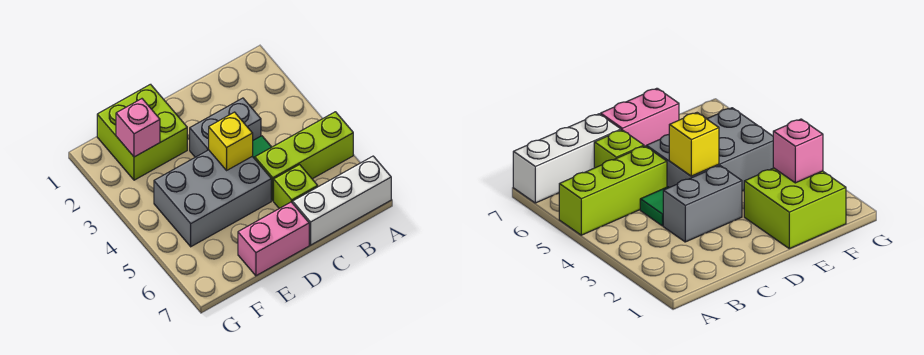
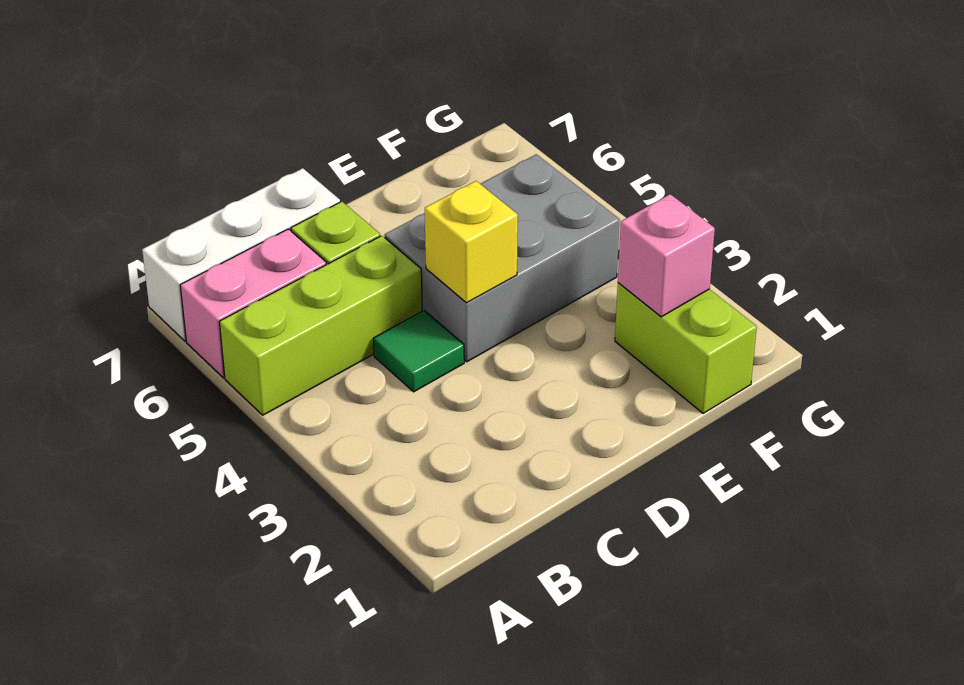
grey brick C3:D3 level 1 -> none
pink brick D7:E7 level 1 -> pink brick A6:B6 level 1
lime brick E1:F2 level 1 -> lime brick F1:F2 level 1

